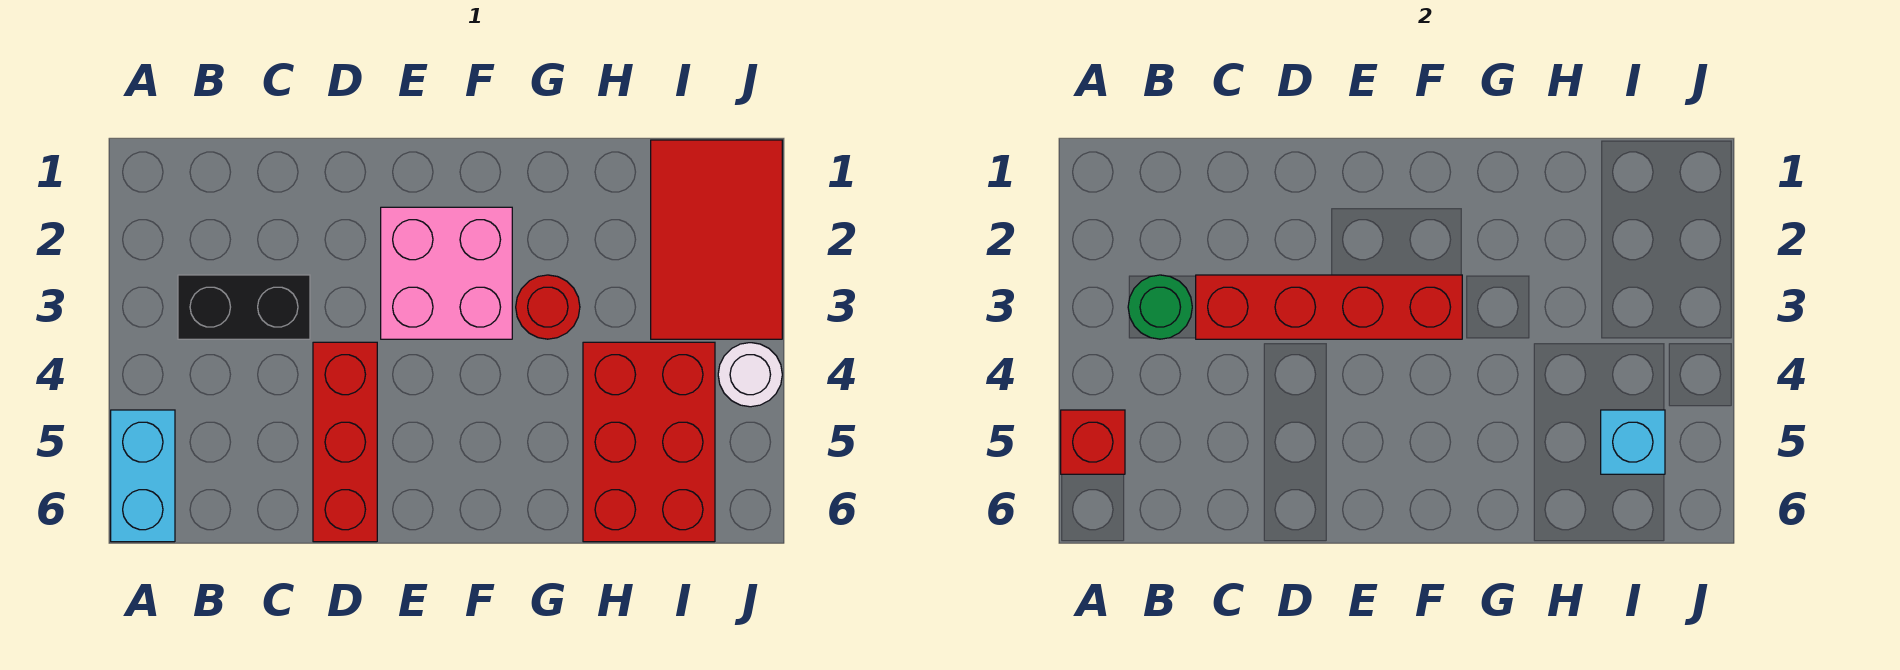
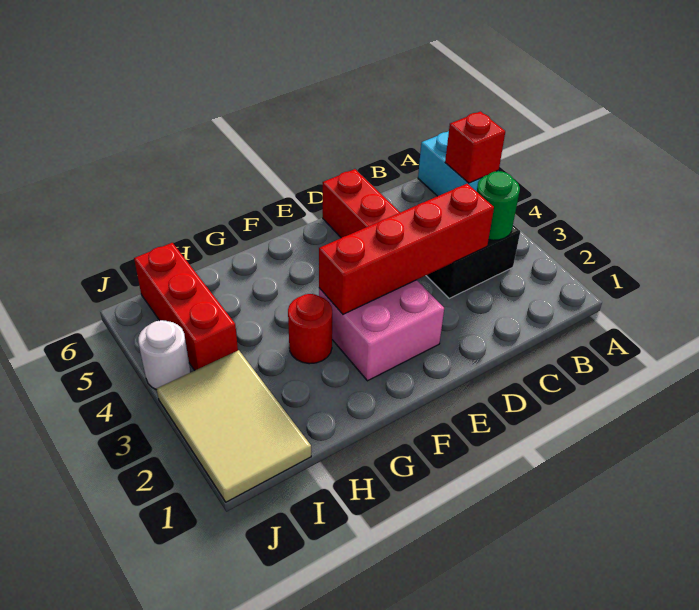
red brick H4:I6 level 1 -> red brick I4:I6 level 1
red tile I1:J3 level 1 -> tan tile I1:J3 level 1
cyan brick I5 level 2 -> none

